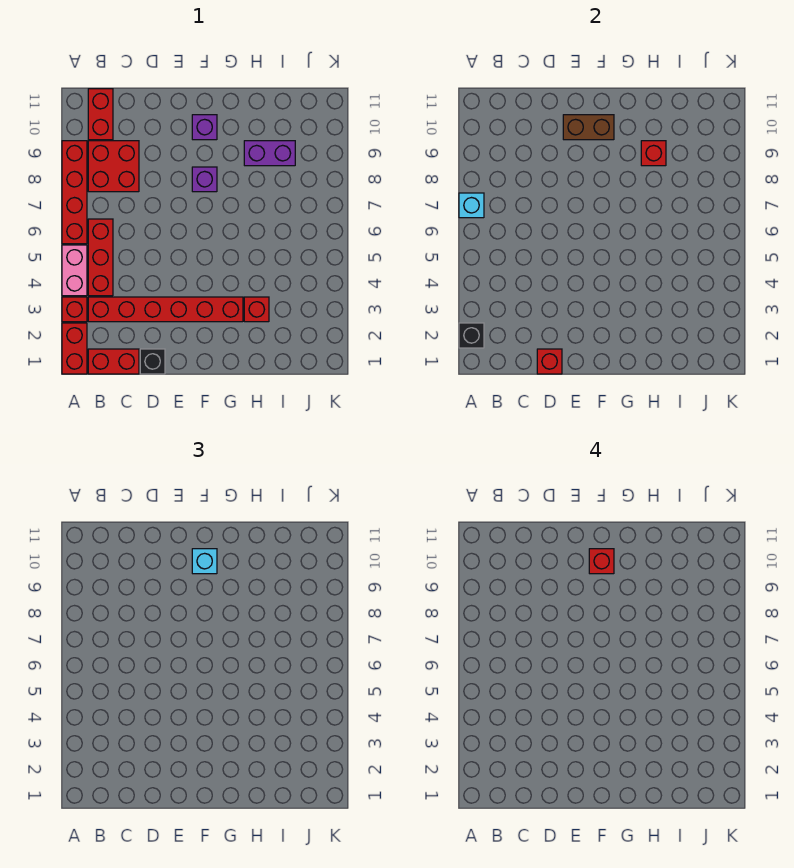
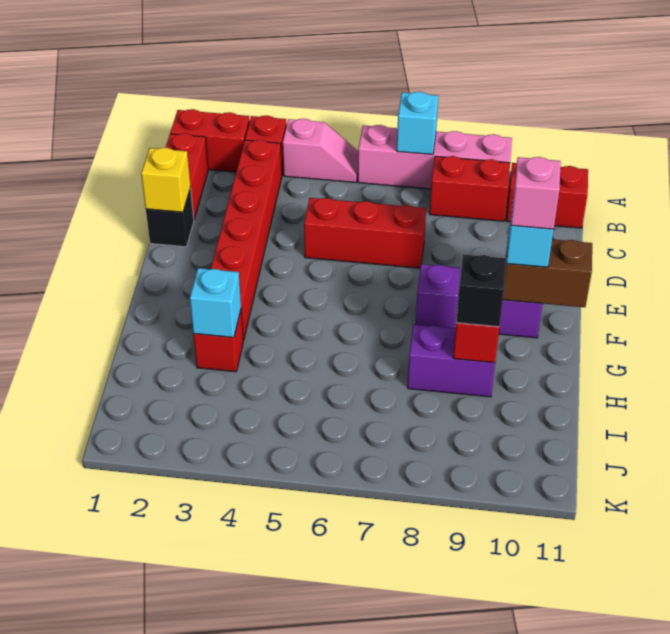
black brick A2 level 2 -> black brick H9 level 3
pink brick A4:A5 level 1 -> pink slope A4:A5 level 1 top 4
red brick A6:A9 level 1 -> pink brick A6:A9 level 1
red brick B4:B6 level 1 -> red brick D5:D7 level 1
red brick B8:C9 level 1 -> red brick B8:B9 level 1
red brick D1 level 2 -> yellow brick D1 level 2
brown brick E10:F10 level 2 -> brown brick F10:F11 level 2
red brick F10 level 4 -> pink brick F10 level 4
none -> cyan brick H3 level 2
purple brick H9:I9 level 1 -> purple brick H8:H9 level 1

